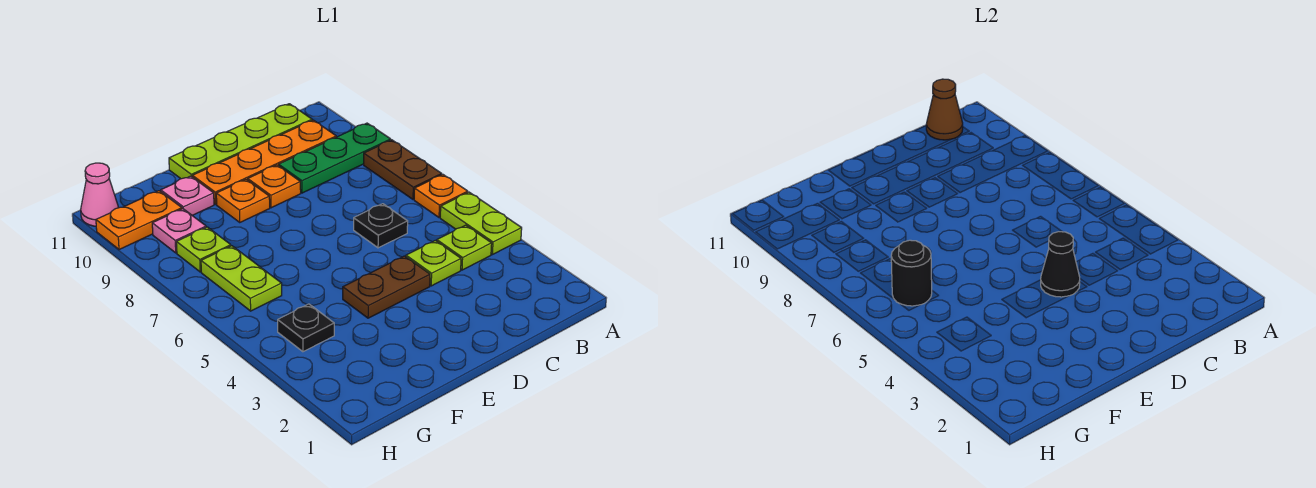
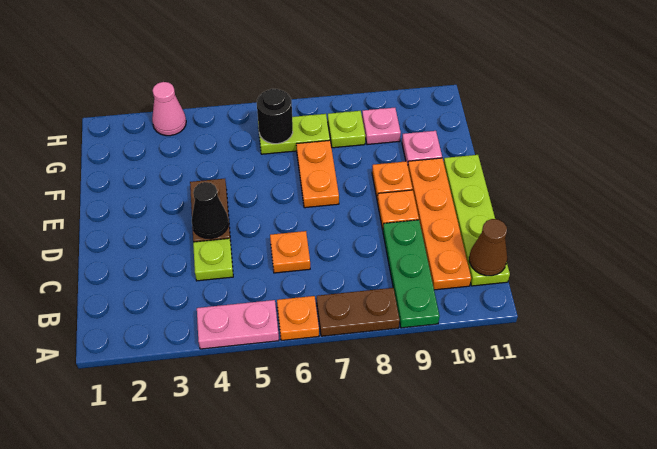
lime plate A4:A5 level 1 -> pink plate A4:A5 level 1
lime plate B4 level 1 -> none
black plate C6 level 1 -> orange plate C6 level 1
black plate G4 level 1 -> none
orange plate G10:H10 level 1 -> orange plate E7:F7 level 1
pink cone H11 level 1 -> pink cone H3 level 1

